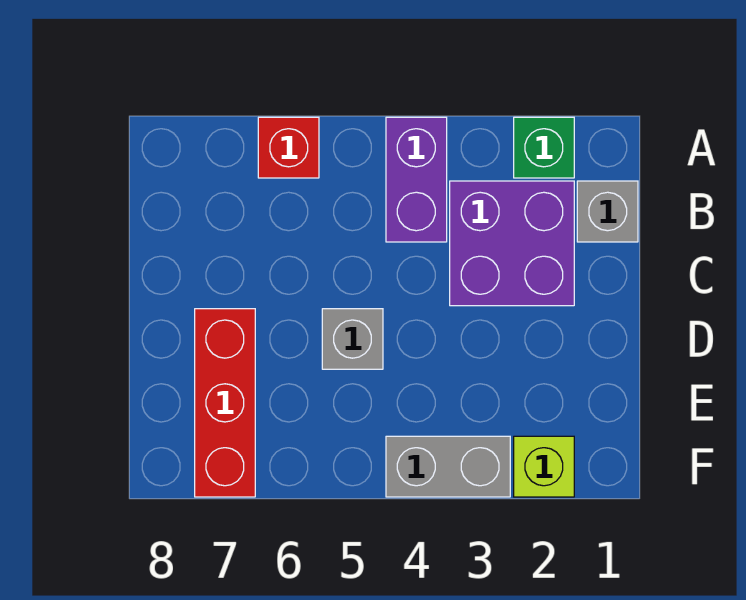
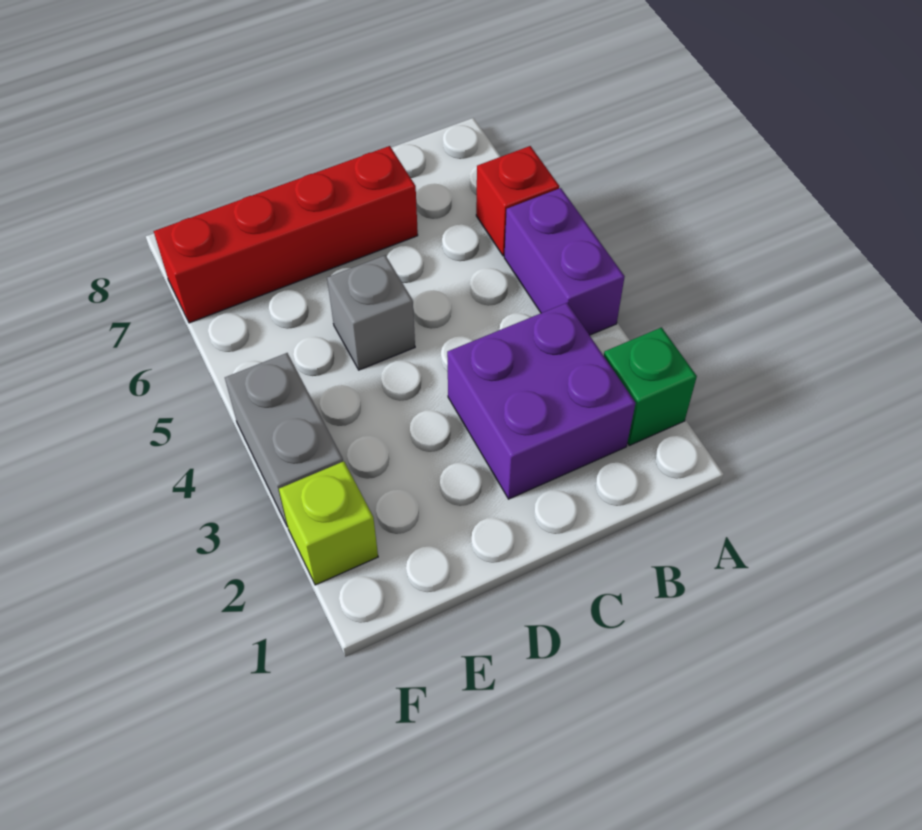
purple brick A4:B4 level 1 -> purple brick A4:A5 level 1
grey brick B1 level 1 -> none
red brick D7:F7 level 1 -> red brick C7:F7 level 1

